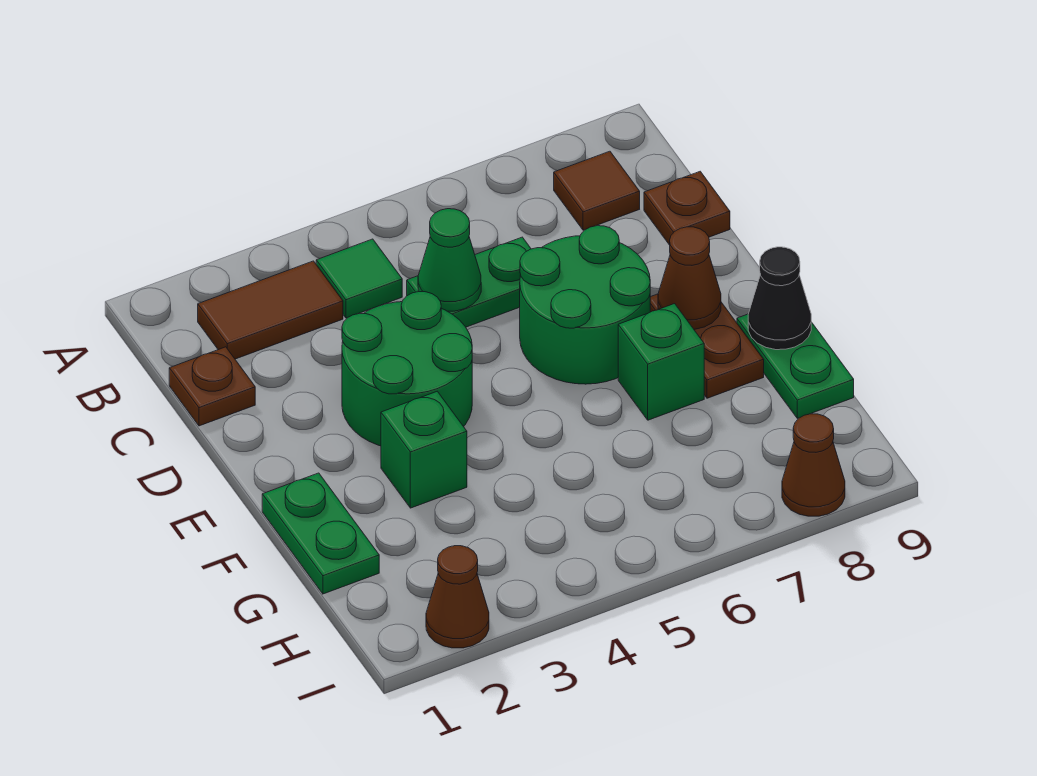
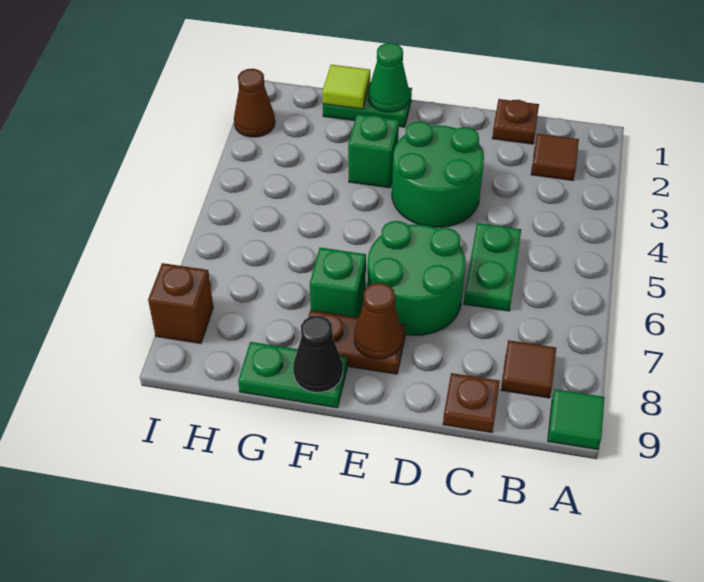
brown tile B2:B3 level 1 -> brown tile B2 level 1
green tile B4 level 1 -> green tile A9 level 1
green cone C5 level 2 -> green cone F1 level 2
none -> lime tile G1 level 2
brown cone I8 level 1 -> brown brick I8 level 1

